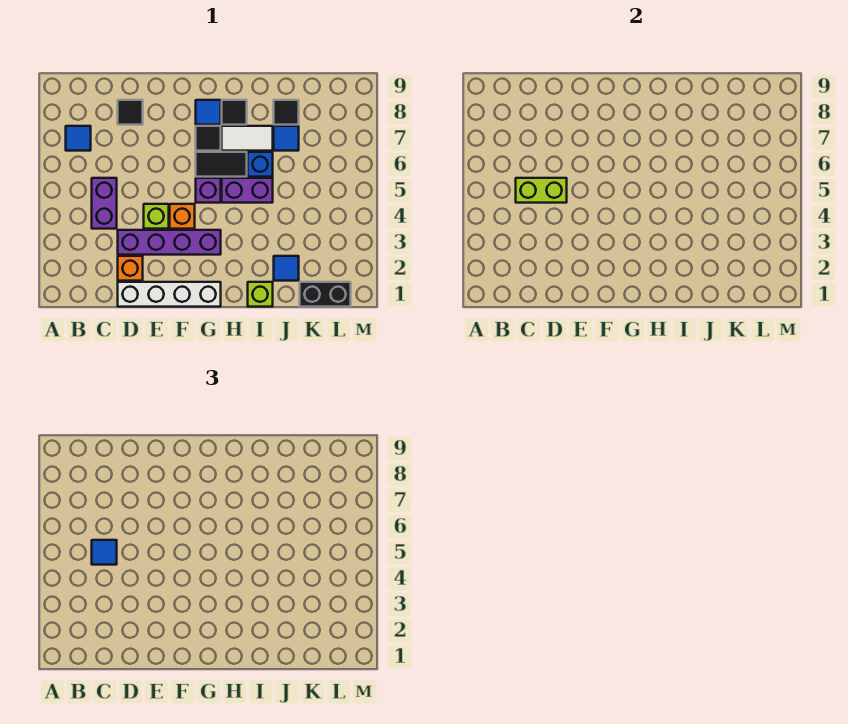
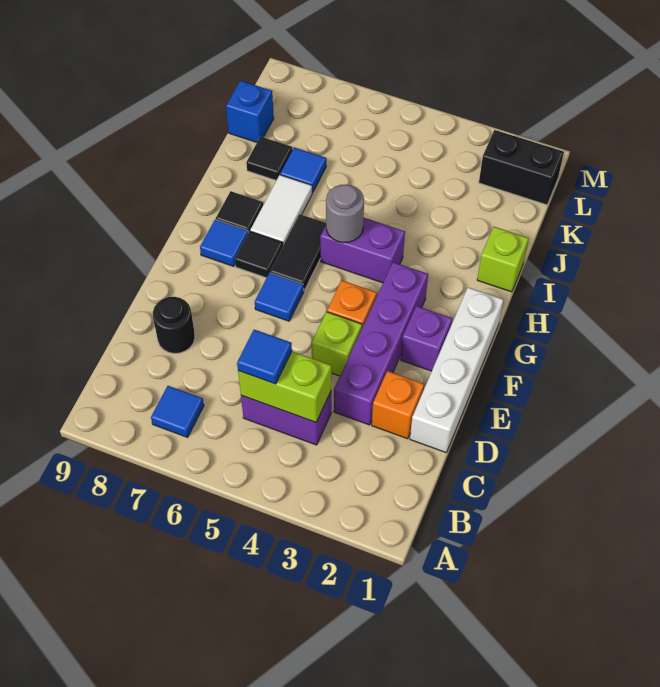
lime brick C5:D5 level 2 -> lime brick C4:C5 level 2
black tile D8 level 1 -> black round brick D8 level 1
purple brick G5 level 1 -> purple brick F2 level 1
purple brick H5:I5 level 1 -> purple brick H4:H5 level 1
none -> grey round brick H5 level 2
blue brick I6 level 1 -> blue brick K9 level 1
blue tile J2 level 1 -> blue tile F6 level 1
black brick K1:L1 level 1 -> black brick L1:L2 level 1

